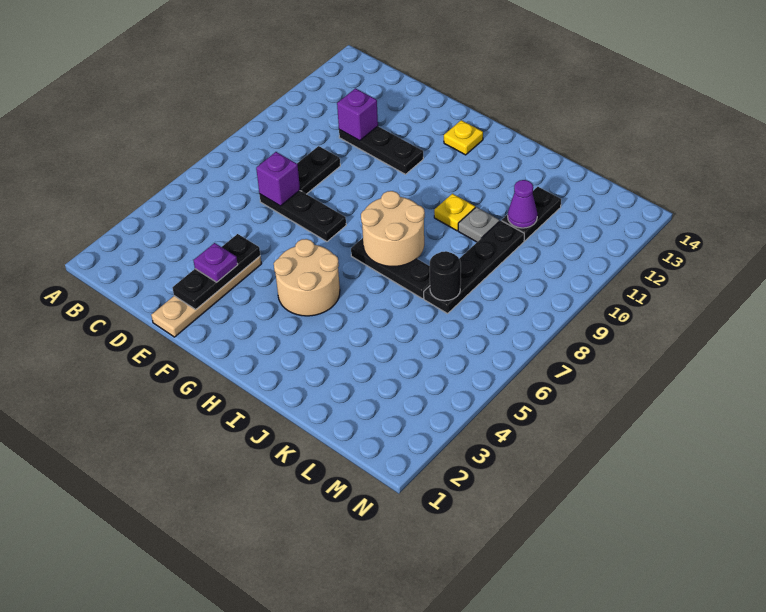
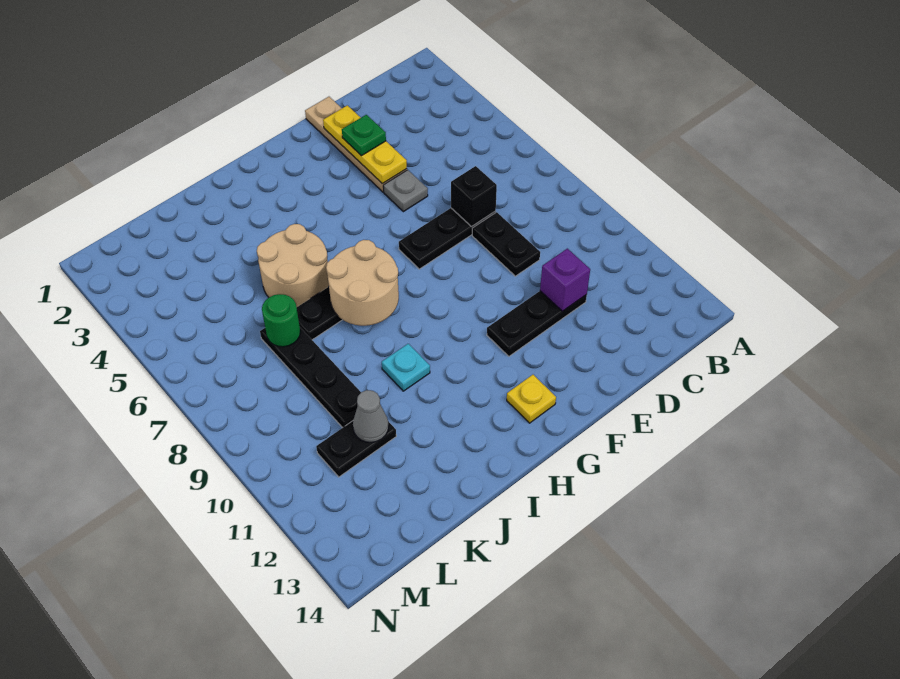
purple brick D7 level 2 -> black brick D7 level 2
black plate E2:E4 level 2 -> yellow plate E2:E4 level 2
purple plate E3 level 3 -> green plate E3 level 3
tan round brick G4:H5 level 1 -> tan round brick I5:J6 level 1
yellow plate I10 level 1 -> cyan plate I10 level 1
grey plate J10 level 1 -> grey plate E5 level 1
black round brick K7 level 2 -> green round brick K7 level 2
black plate K11:K12 level 1 -> black plate K11:L11 level 1
purple cone K11 level 2 -> grey cone K11 level 2

